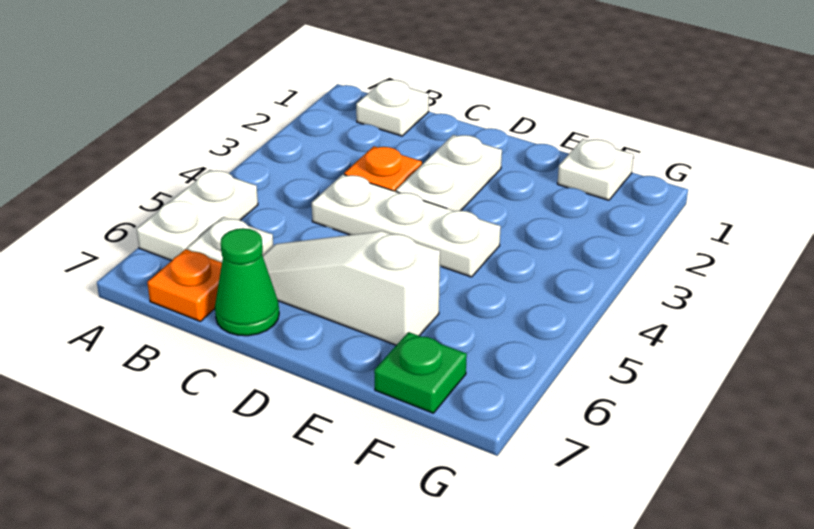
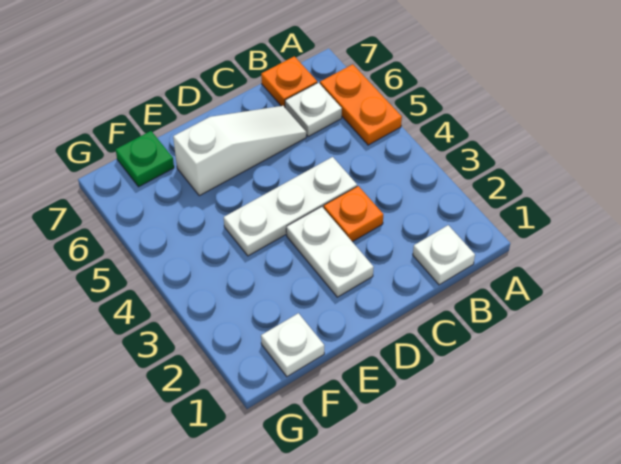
white plate A5:A6 level 1 -> orange plate A5:A6 level 1
green cone C7 level 1 -> none

